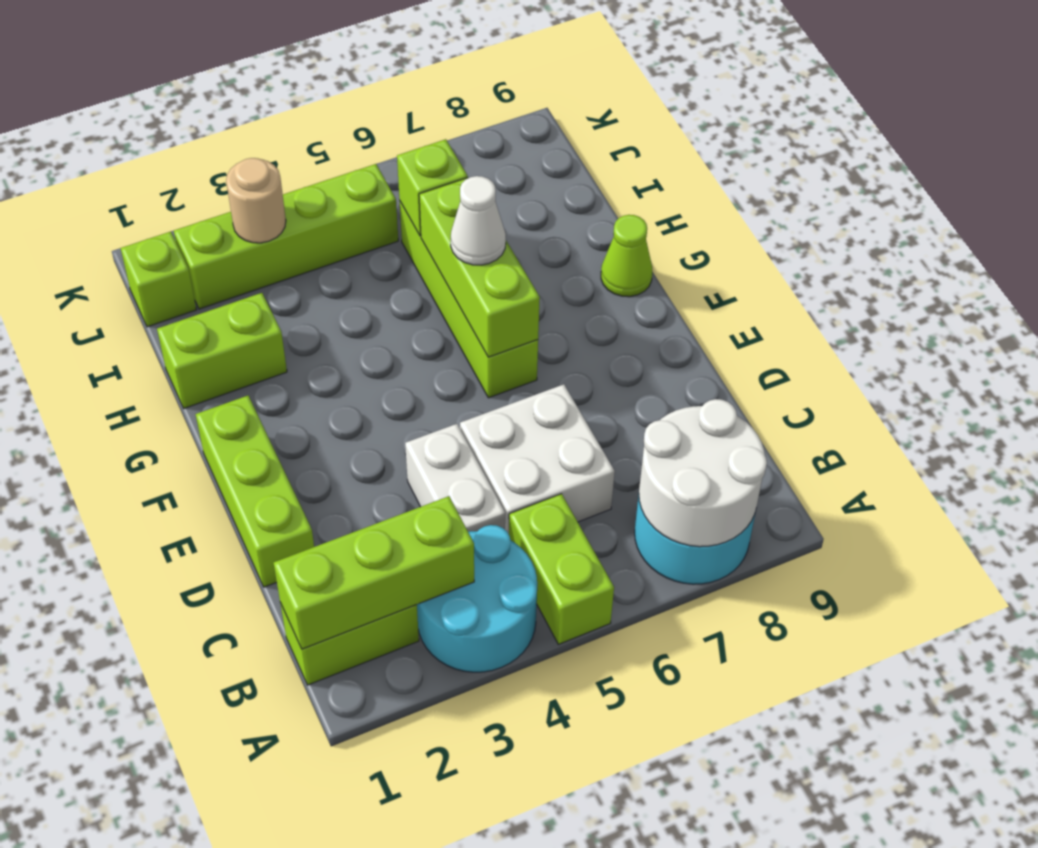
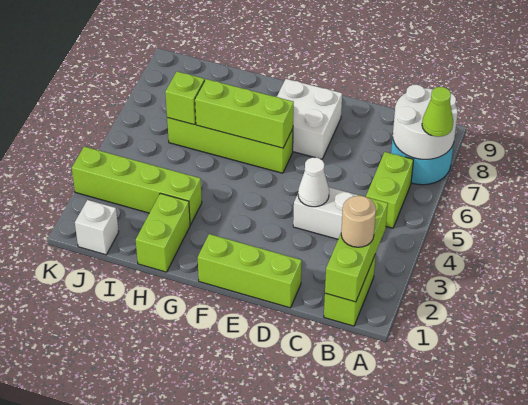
cyan round brick A3:B4 level 1 -> none
lime brick A5:B5 level 1 -> lime brick B5:B6 level 1
white brick C5:D6 level 1 -> white brick E7:F8 level 1
white cone G6 level 3 -> white cone D4 level 2
lime cone G9 level 1 -> lime cone A7 level 3
lime brick J1 level 1 -> white brick J1 level 1
lime brick J2:J5 level 1 -> lime brick H3:K3 level 1
tan round brick J3 level 2 -> tan round brick B2 level 3

